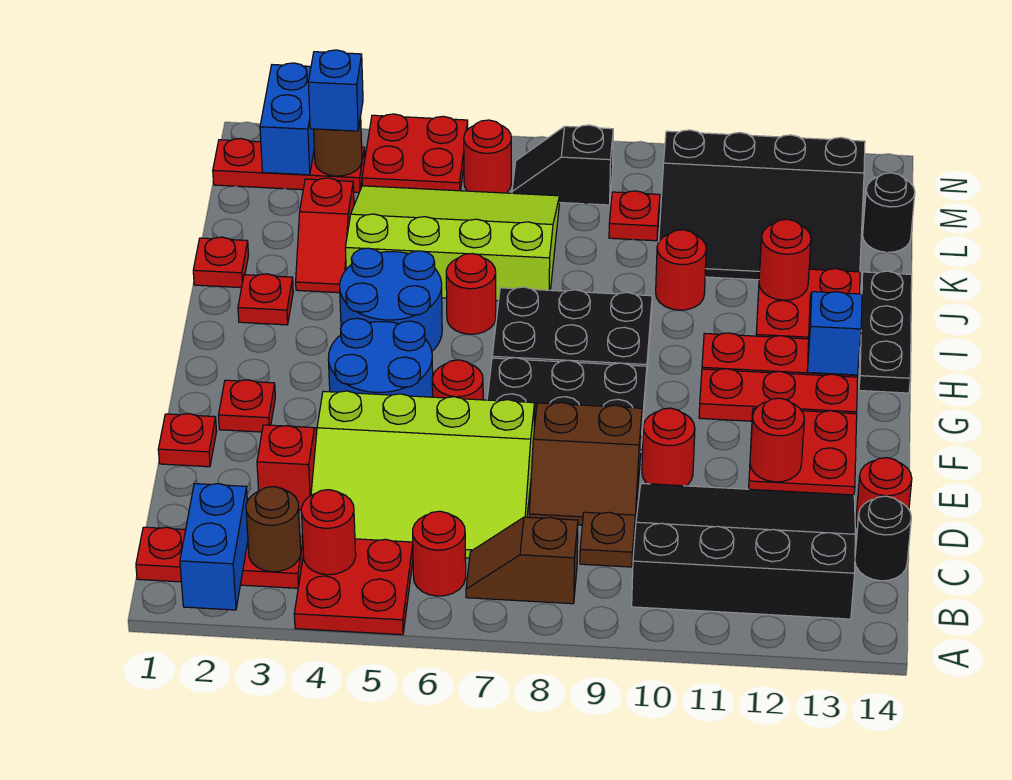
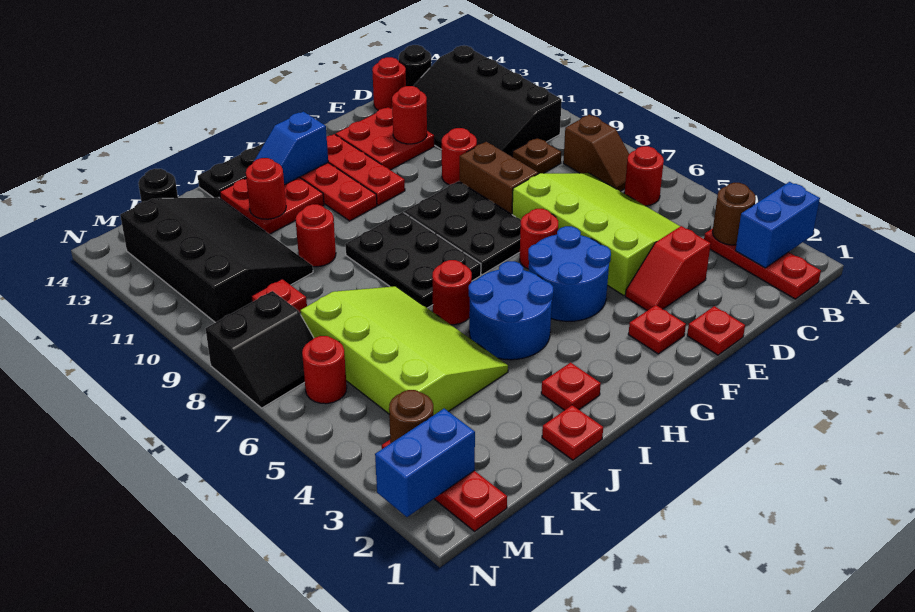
red plate A4:B5 level 1 -> none
red round brick B4 level 2 -> none
red slope J3:K3 level 1 top K -> none
lime slope J4:L7 level 1 top J -> lime slope J4:L7 level 1 top L
blue brick M3 level 3 -> none
red plate M4:N5 level 1 -> none
black slope M7:M8 level 1 top 8 -> black slope M7:N8 level 1 top 8

